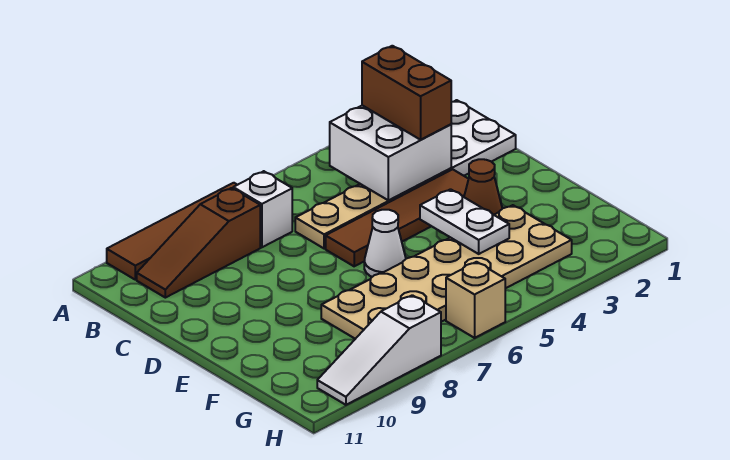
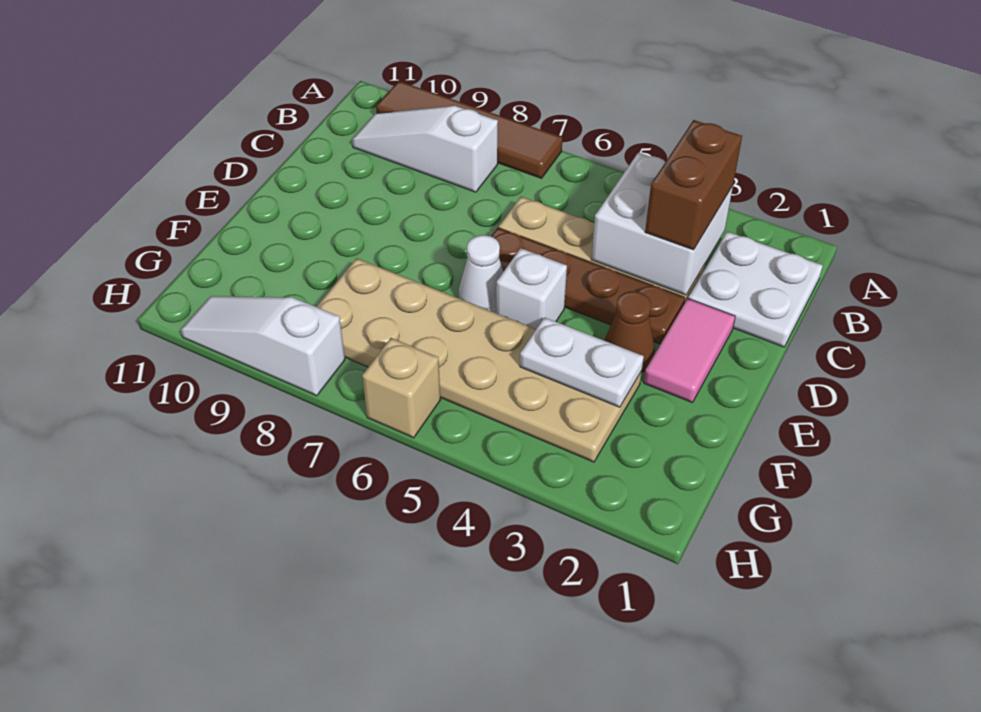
white brick B7 level 1 -> white brick E5 level 1
brown slope B8:B10 level 1 top 8 -> white slope B8:B10 level 1 top 8
none -> pink tile D2:E2 level 1
brown tile D3:D6 level 1 -> brown plate D3:D6 level 1
white plate E4:F4 level 2 -> white plate F3:F4 level 2

